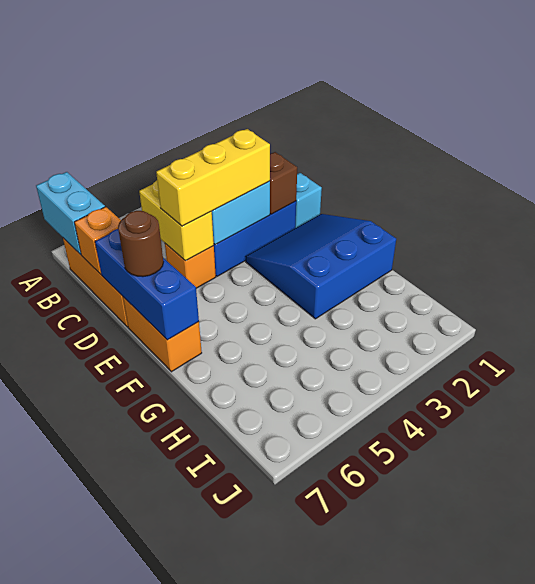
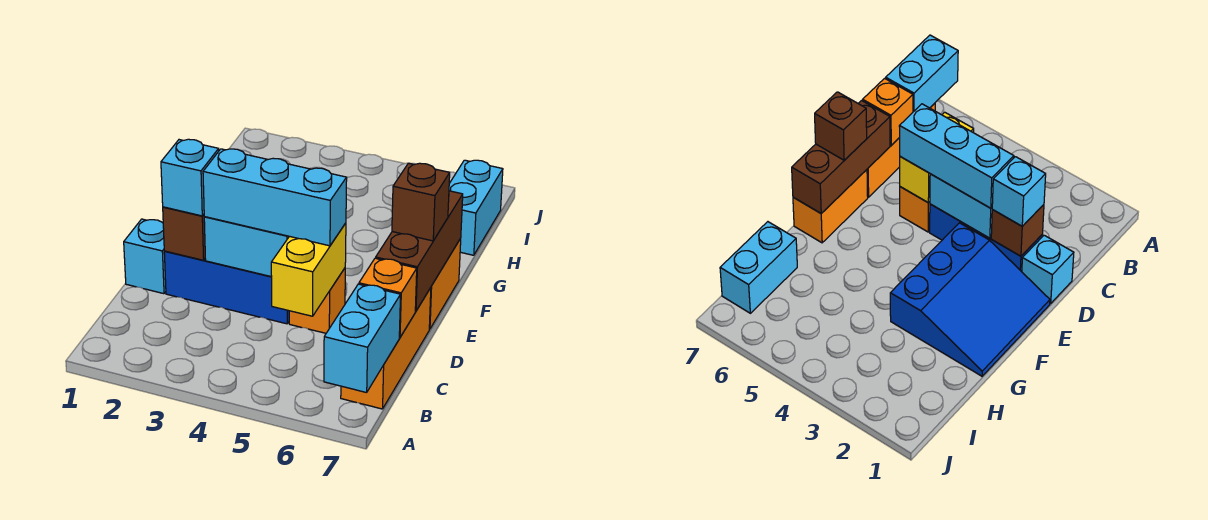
none -> cyan brick D2 level 3
yellow brick D3:D5 level 3 -> cyan brick D3:D5 level 3
blue brick D7:F7 level 2 -> brown brick D7:F7 level 2
blue slope E1:G3 level 1 top G -> blue slope E1:G3 level 1 top 3
brown round brick E7 level 3 -> brown brick E7 level 3
none -> cyan brick H7:I7 level 1

